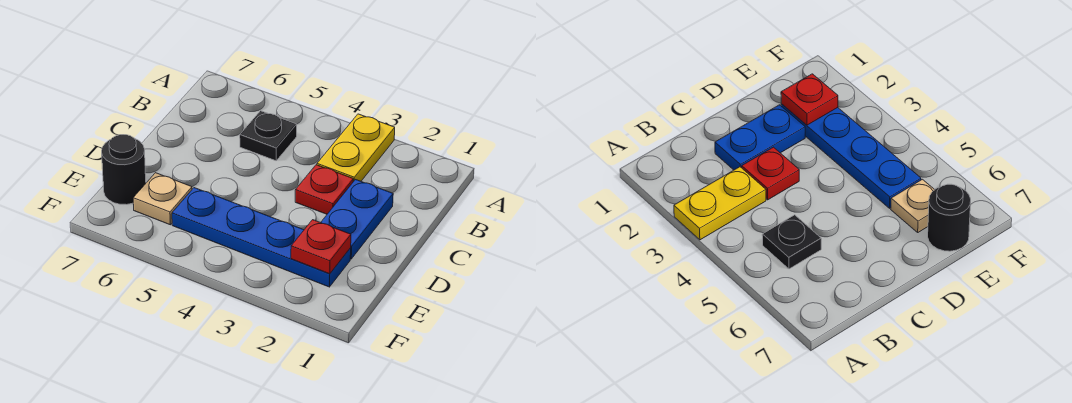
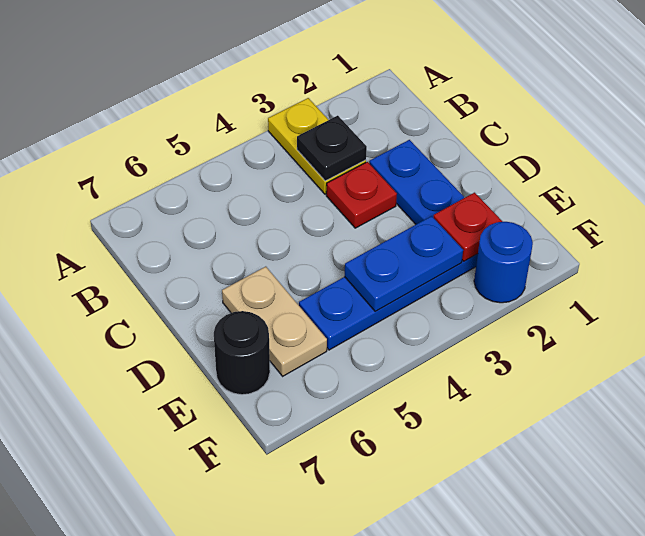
black plate B5 level 1 -> black plate B3 level 2
none -> blue plate E3:E4 level 2
tan plate E6 level 1 -> tan plate D6:E6 level 1
none -> blue round brick F2 level 1

